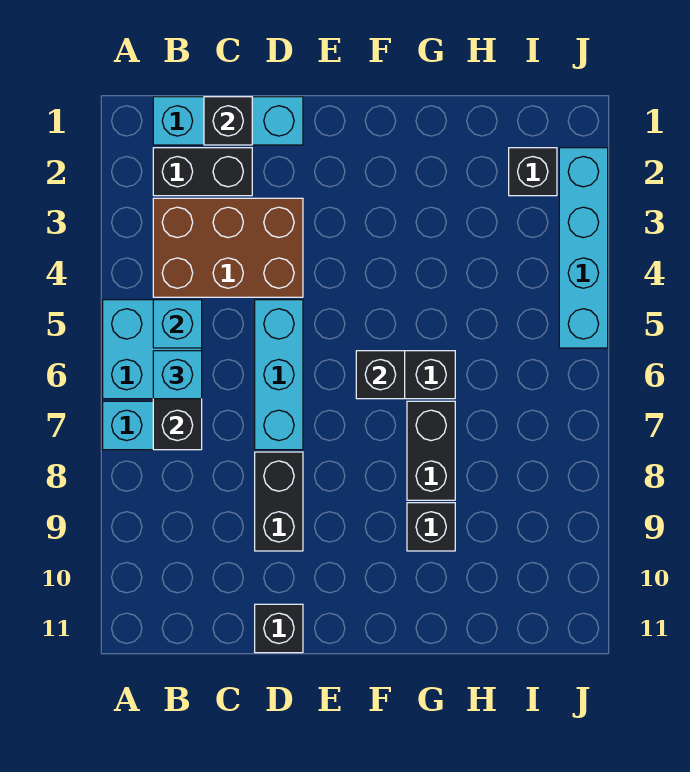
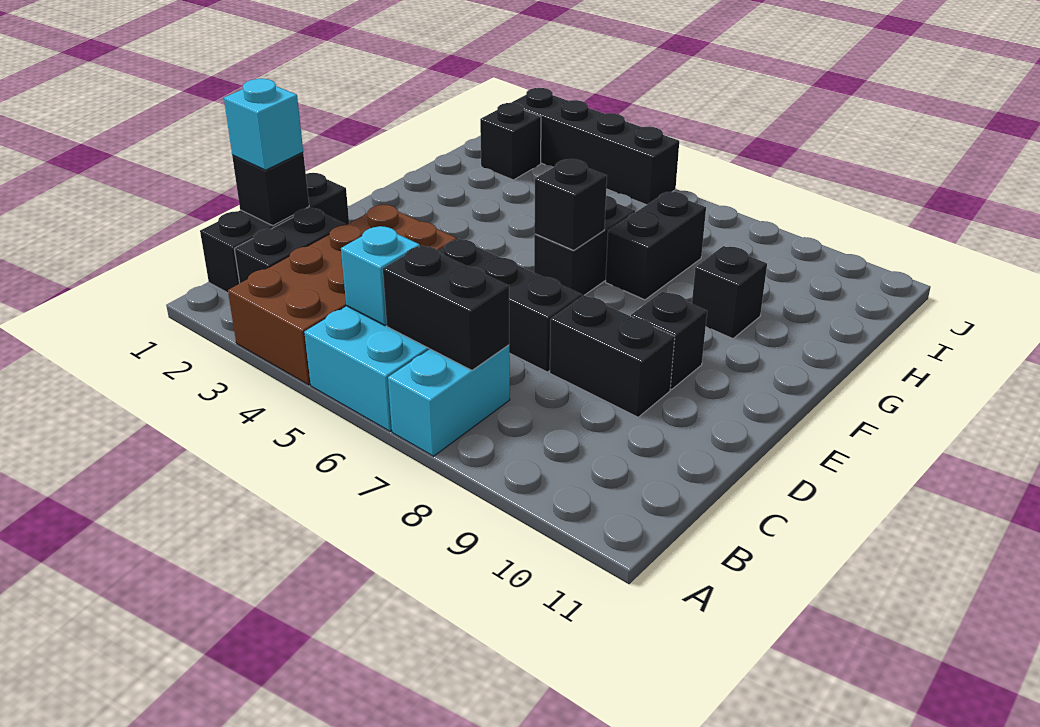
cyan brick B1:D1 level 1 -> black brick B1:D1 level 1
brown brick B3:D4 level 1 -> brown brick A3:D4 level 1
cyan brick B6 level 3 -> cyan brick C1 level 3
cyan brick D5:D7 level 1 -> black brick D5:D7 level 1
black brick D11 level 1 -> black brick E9 level 1
black brick G7:G8 level 1 -> black brick G7:H7 level 1
cyan brick J2:J5 level 1 -> black brick J2:J5 level 1

